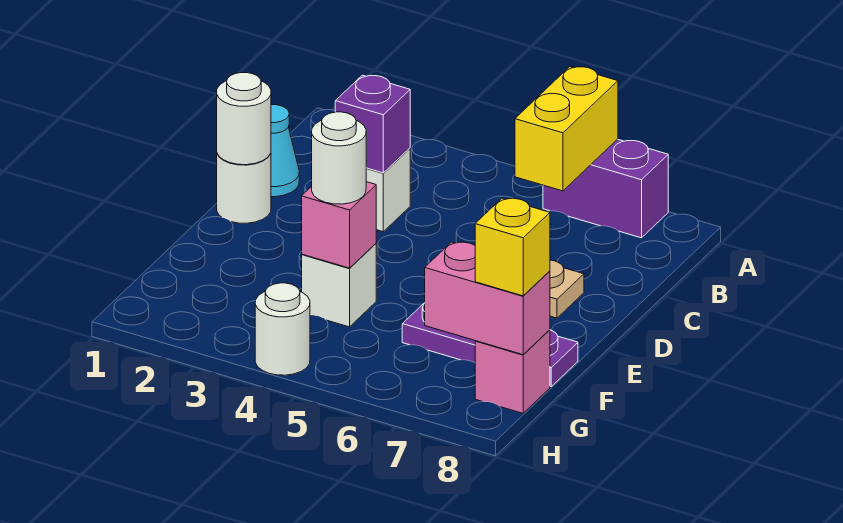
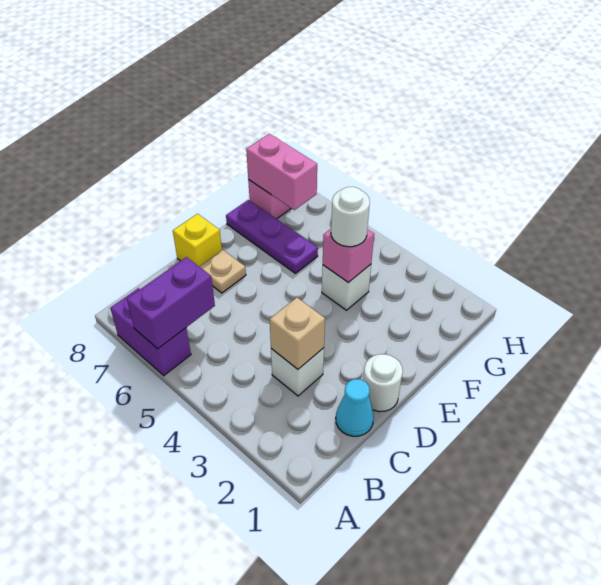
yellow brick A6:B6 level 2 -> purple brick A6:B6 level 2
purple brick C3 level 2 -> tan brick C3 level 2
white round brick D1 level 2 -> none
yellow brick G8 level 3 -> yellow brick D8 level 1
white round brick H4 level 1 -> none

